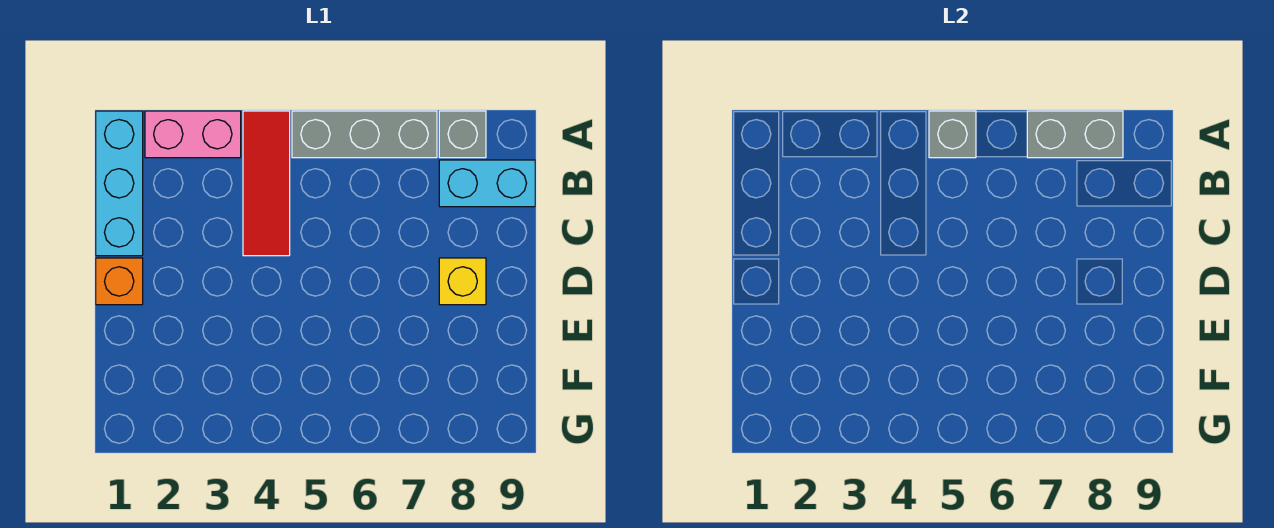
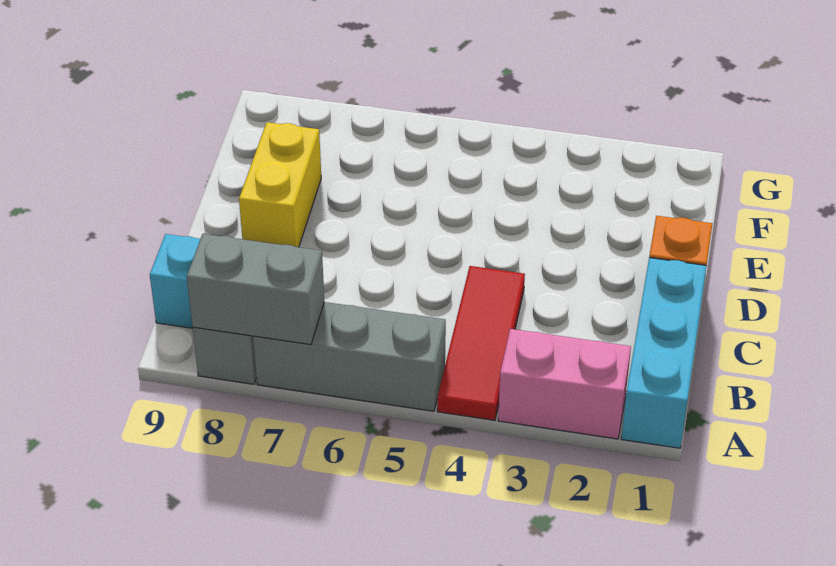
grey brick A5 level 2 -> none
yellow brick D8 level 1 -> yellow brick D8:E8 level 1

